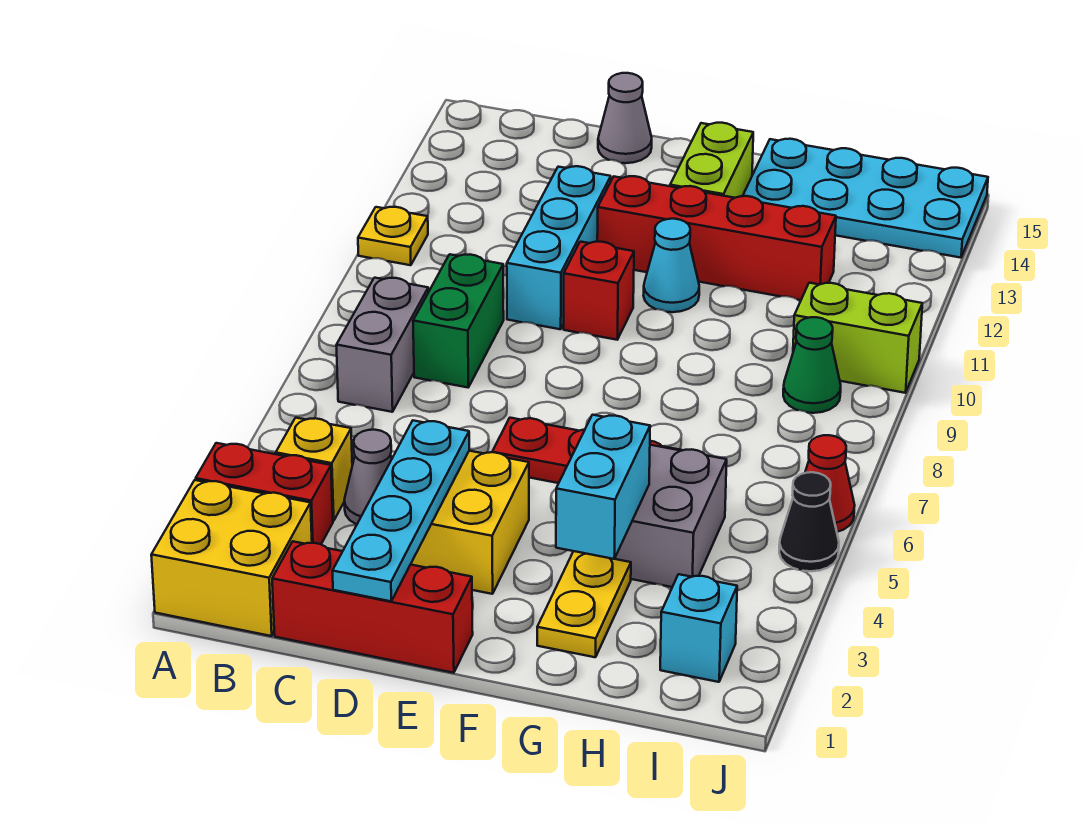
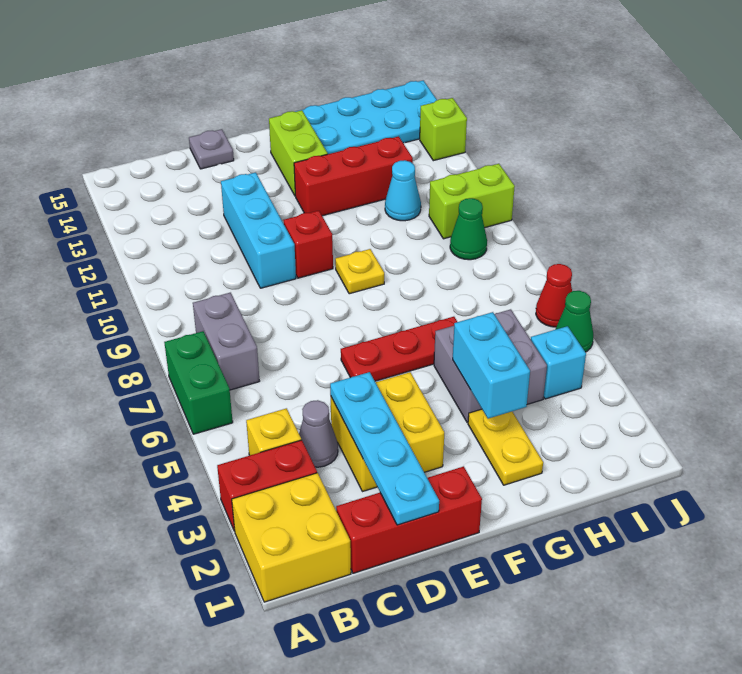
yellow plate A11 level 1 -> yellow plate F9 level 1
green brick C8:C9 level 1 -> green brick A6:A7 level 1
grey cone D15 level 1 -> grey plate D15 level 1
red brick E12:H12 level 1 -> red brick F12:H12 level 1
cyan cone F11 level 1 -> cyan cone H11 level 1
cyan brick I2 level 1 -> cyan brick I4 level 1
black cone J5 level 1 -> green cone J5 level 1
none -> lime brick J13 level 1

